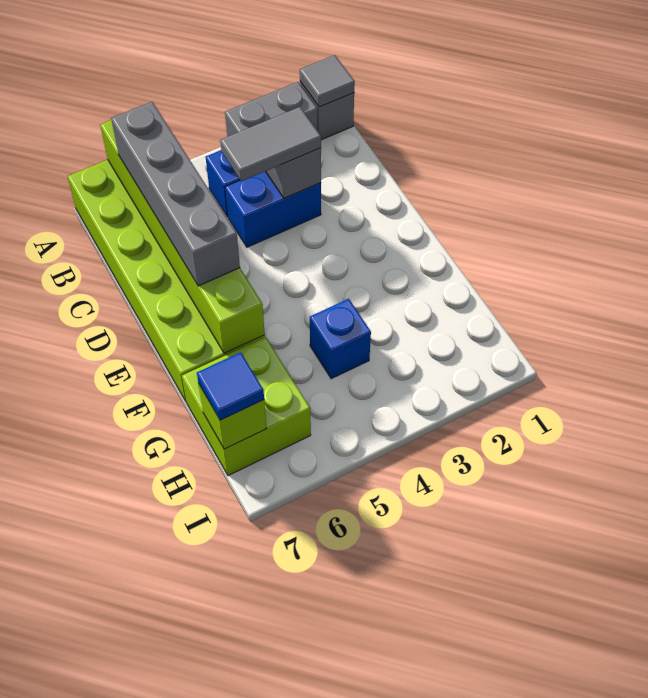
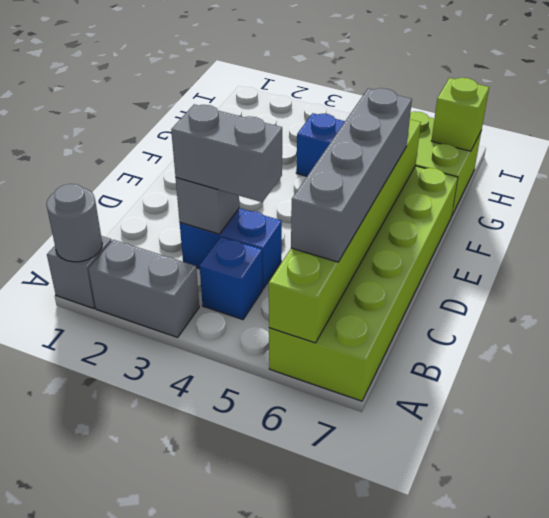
grey tile A1 level 2 -> grey round brick A1 level 2
grey tile C3:C4 level 3 -> grey brick C3:C4 level 3
blue tile H7 level 3 -> none

